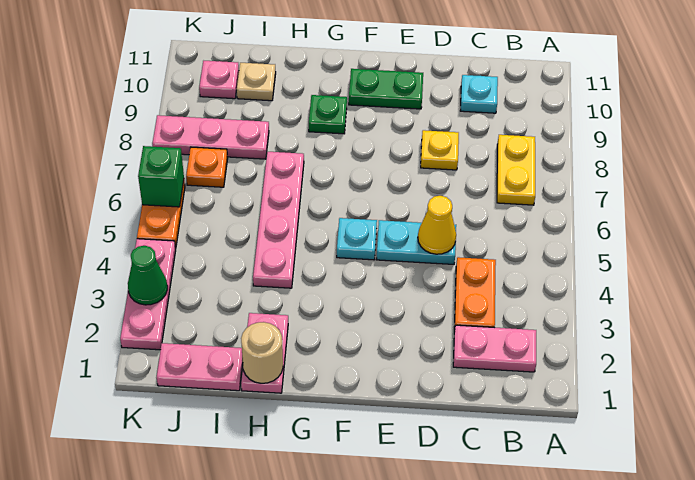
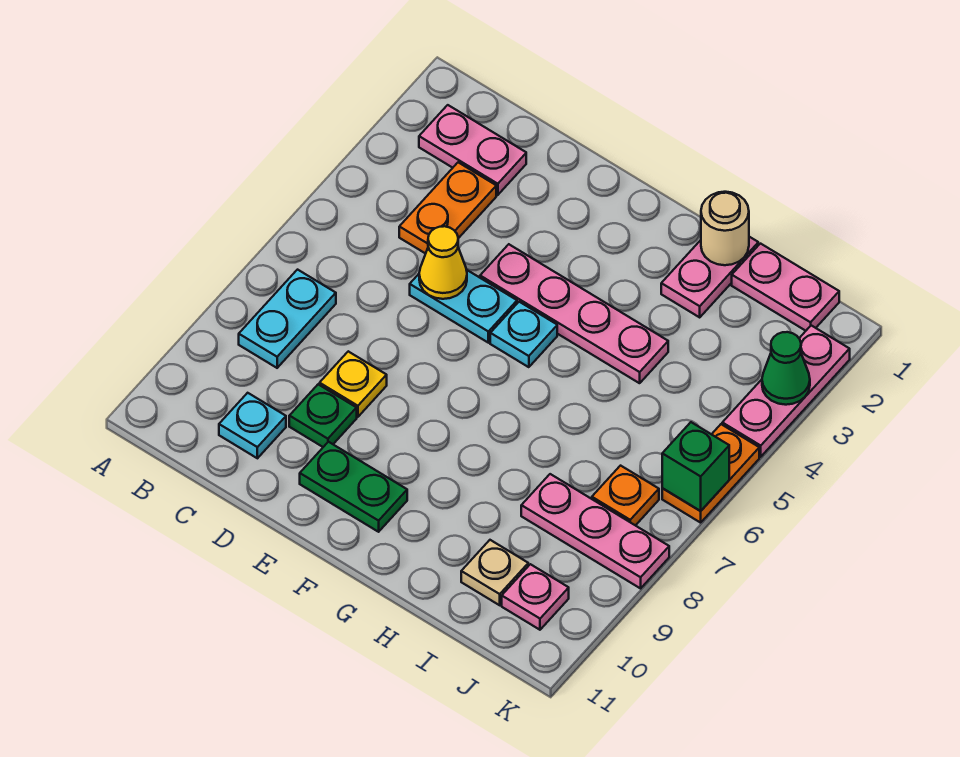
yellow plate B7:B8 level 1 -> cyan plate B7:B8 level 1
green plate G9 level 1 -> green plate D9 level 1
pink plate H4:H7 level 1 -> pink plate E4:H4 level 1

